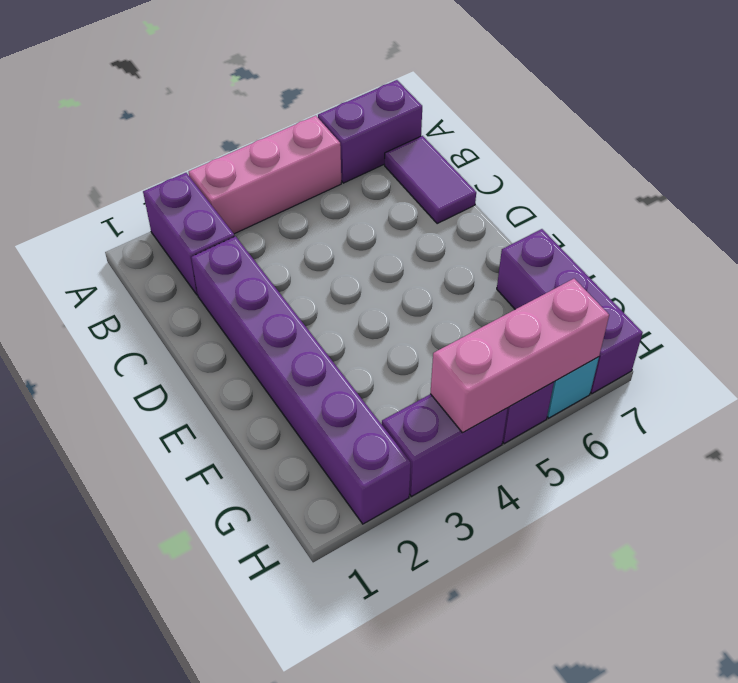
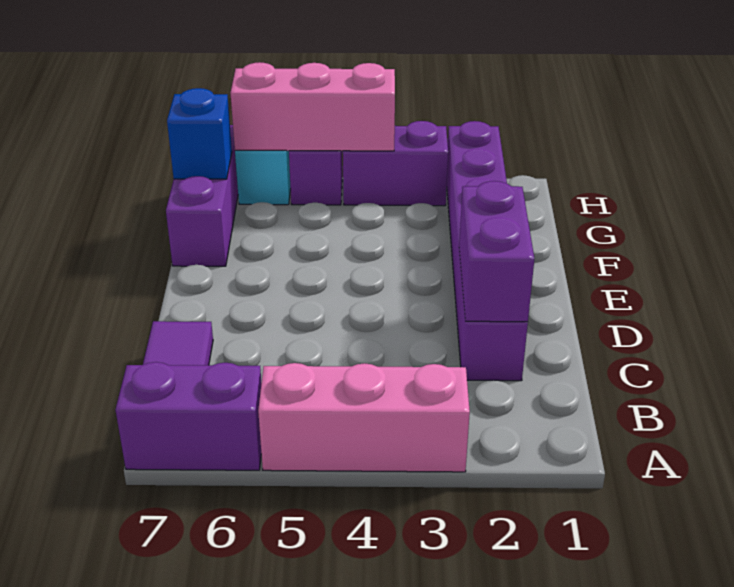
purple brick A2:B2 level 1 -> purple brick C2:D2 level 2
none -> blue brick G7 level 2

